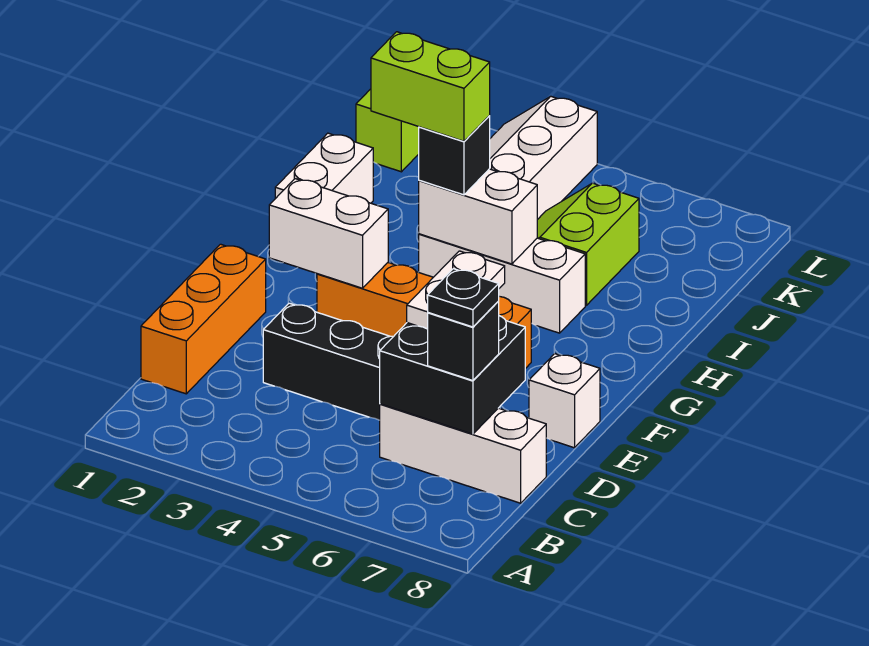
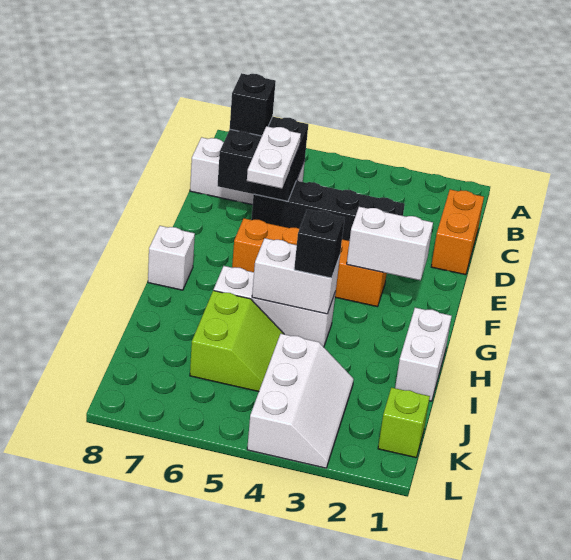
orange brick C1:E1 level 1 -> orange brick C1:D1 level 1
black plate C7 level 4 -> none
white brick E8 level 1 -> white brick G8 level 1
lime brick H3:H4 level 4 -> none

